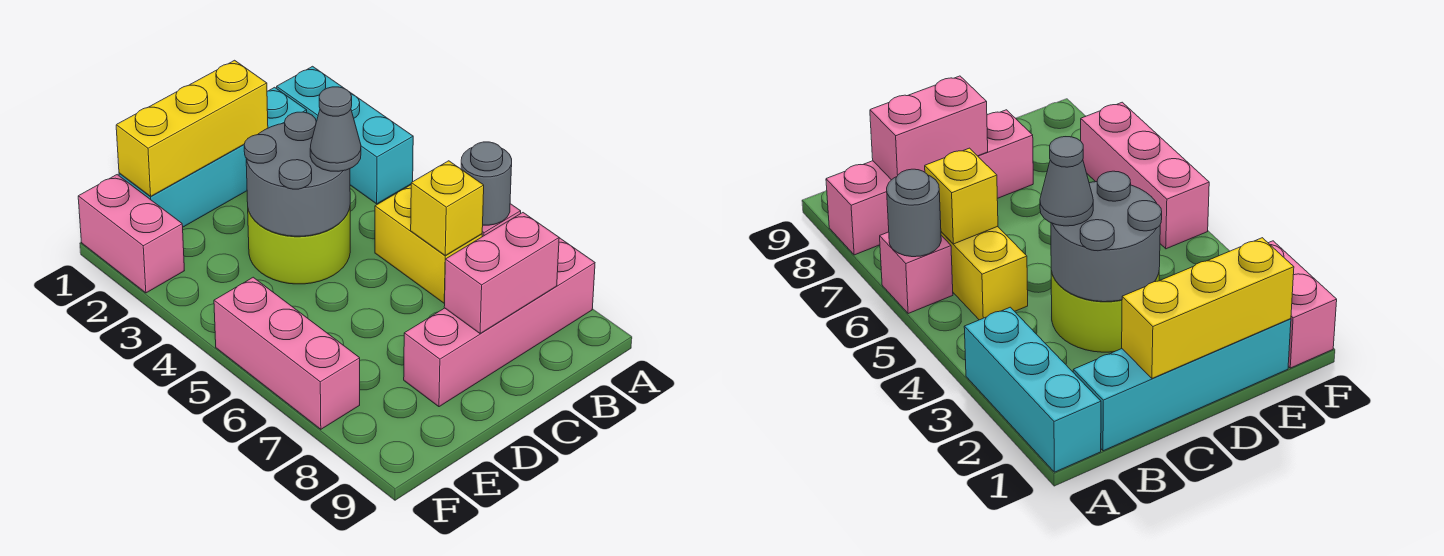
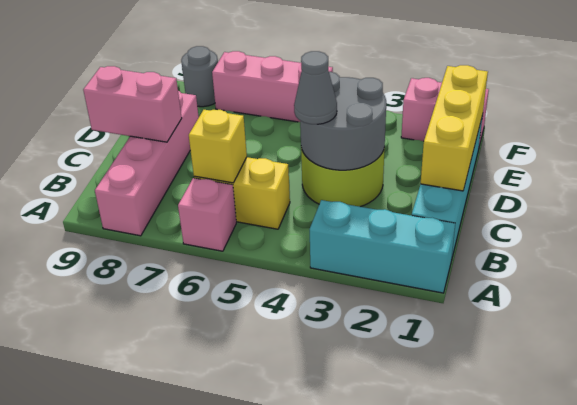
grey round brick A6 level 2 -> grey round brick F8 level 1
pink brick B8:C8 level 2 -> pink brick C8:C9 level 2

